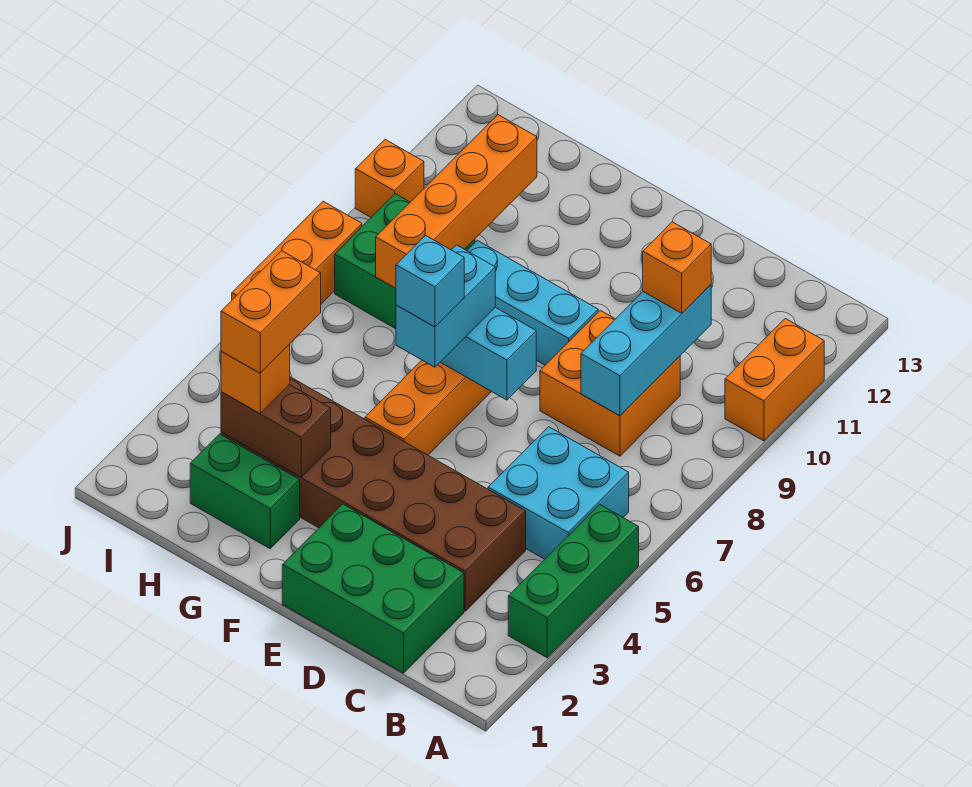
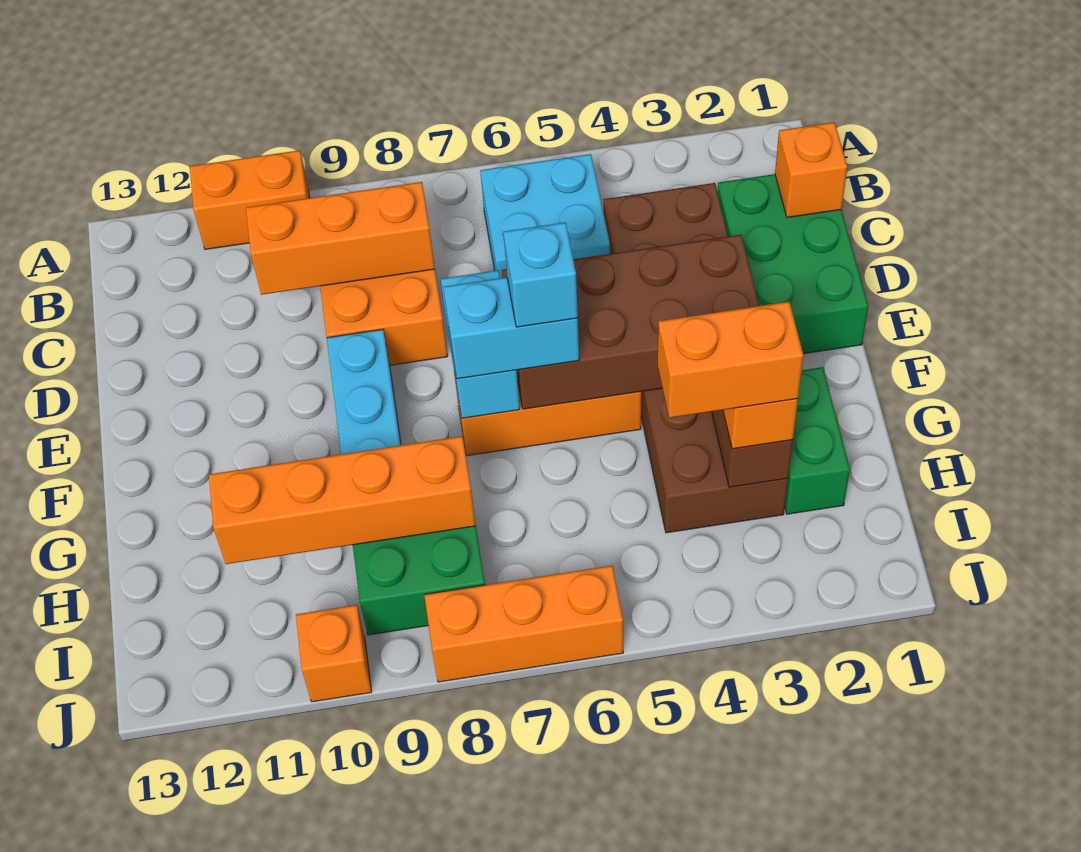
green brick A3:A5 level 1 -> none
cyan brick C8:C10 level 2 -> orange brick C8:C10 level 2
orange brick C10 level 3 -> orange brick C1 level 2
none -> brown brick E3:F6 level 2

